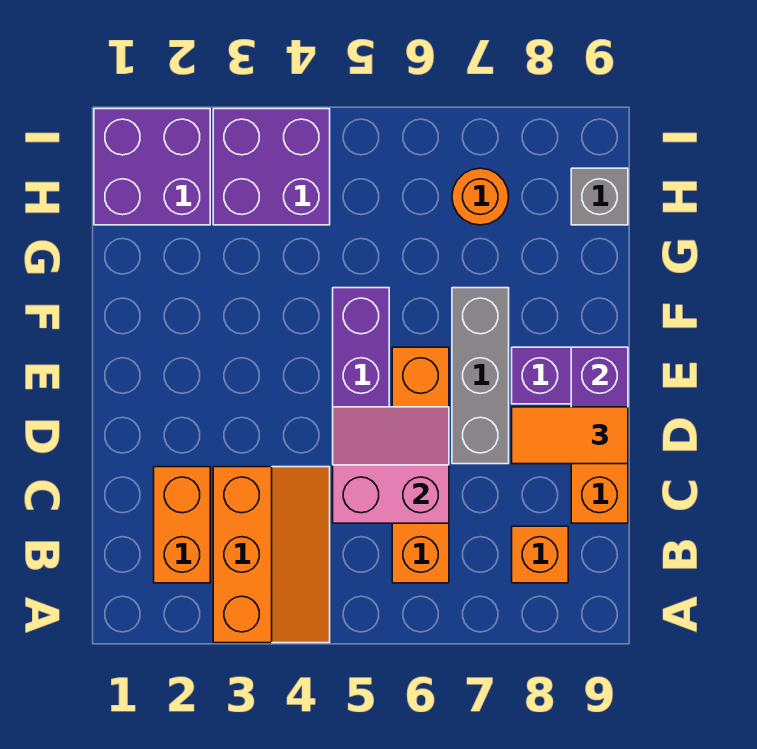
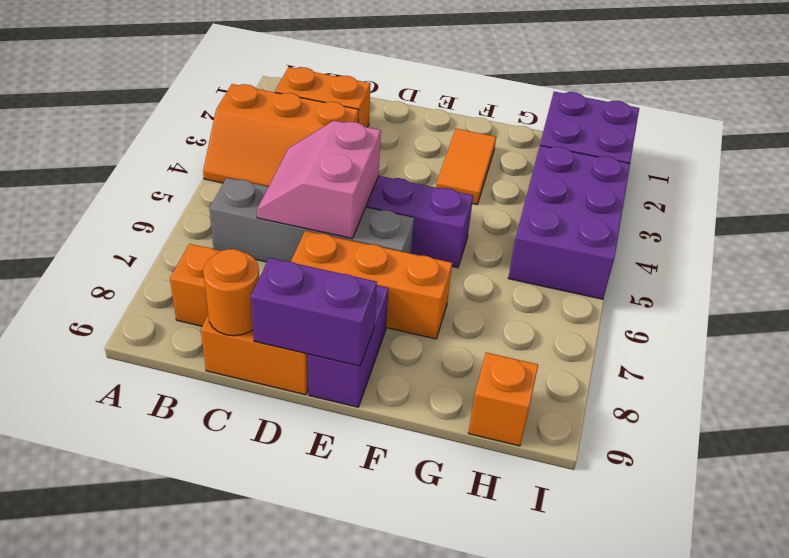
orange brick B6:E6 level 1 -> grey brick B6:E6 level 1
pink slope C5:D6 level 2 top C -> pink slope C5:D6 level 2 top D
grey brick D7:F7 level 1 -> orange brick D7:F7 level 1
orange tile D8:D9 level 3 -> orange tile F2:F3 level 1
purple brick H3:I4 level 1 -> purple brick H3:I5 level 1
orange round brick H7 level 1 -> orange round brick C9 level 2
grey brick H9 level 1 -> orange brick H9 level 1

